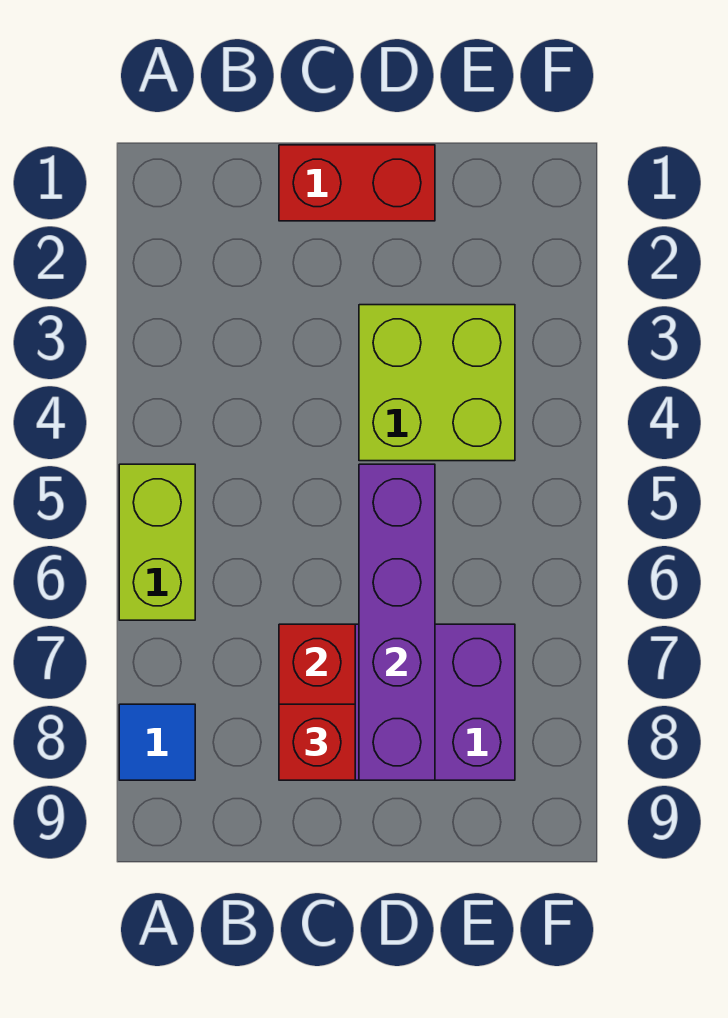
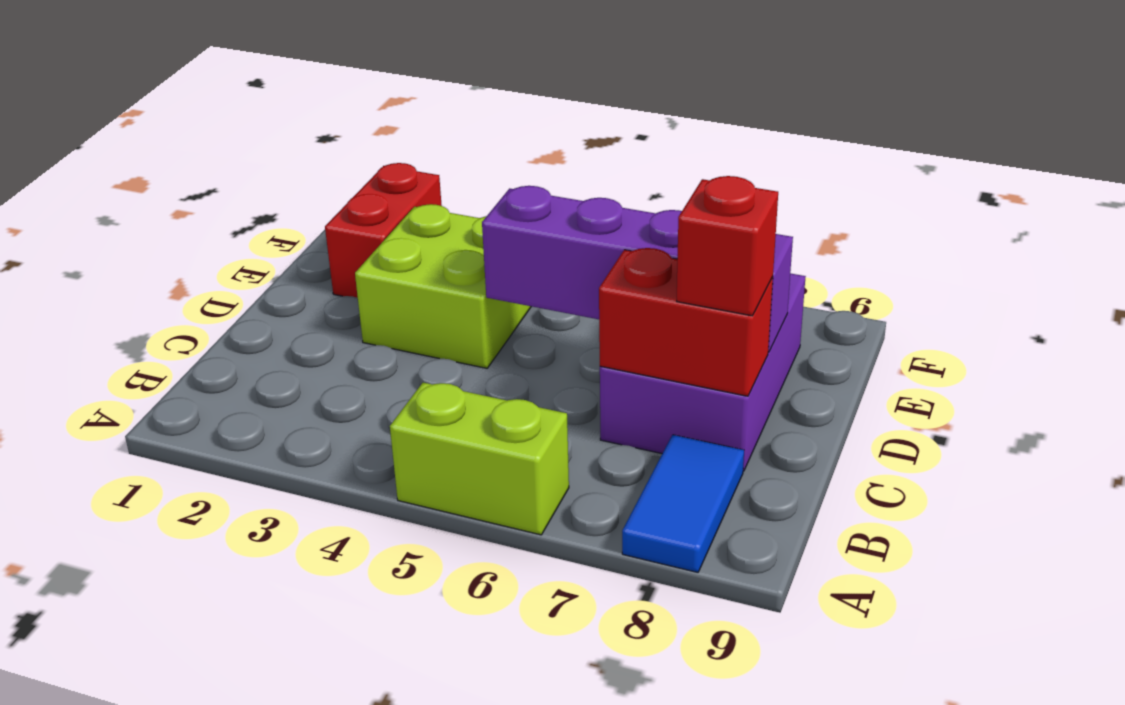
blue tile A8 level 1 -> blue tile A8:B8 level 1
red brick C1:D1 level 1 -> red brick E2:F2 level 1

